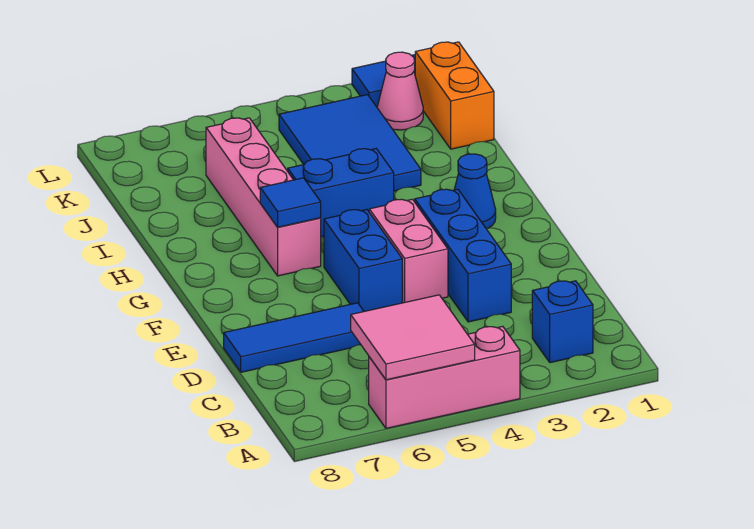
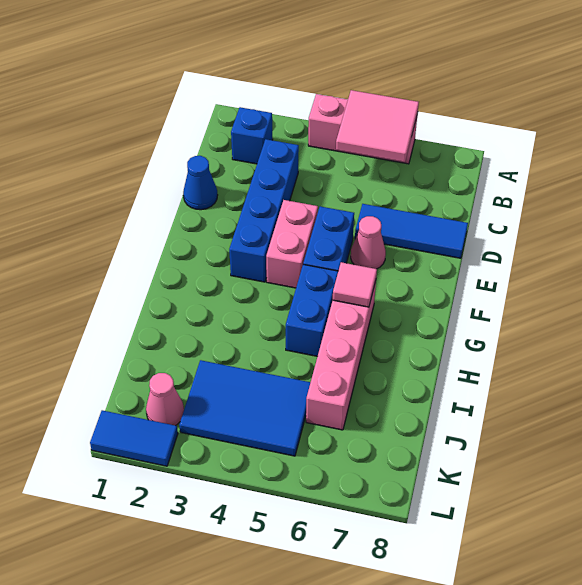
blue brick D3:F3 level 1 -> blue brick C3:F3 level 1
none -> pink cone E6 level 1
blue cone G2 level 1 -> blue cone D1 level 1
blue tile G6 level 2 -> pink tile G6 level 2
blue brick H4:H5 level 1 -> blue brick G5:H5 level 1
blue tile I3:K4 level 1 -> blue tile J3:K5 level 1
orange brick J1:K1 level 1 -> none

